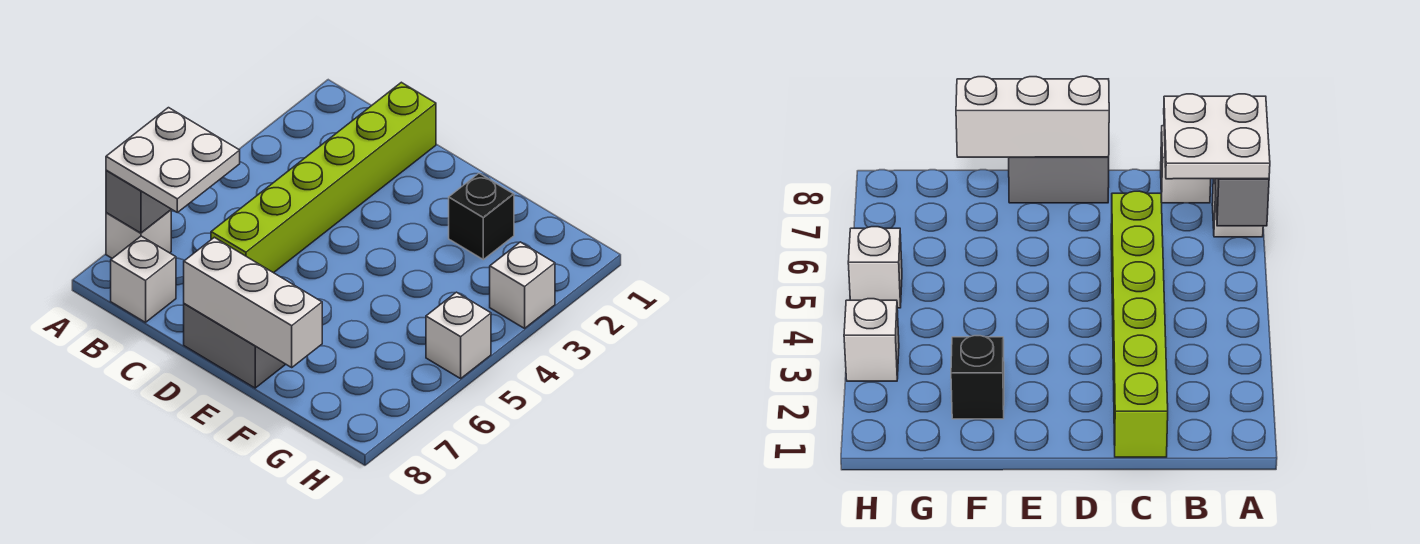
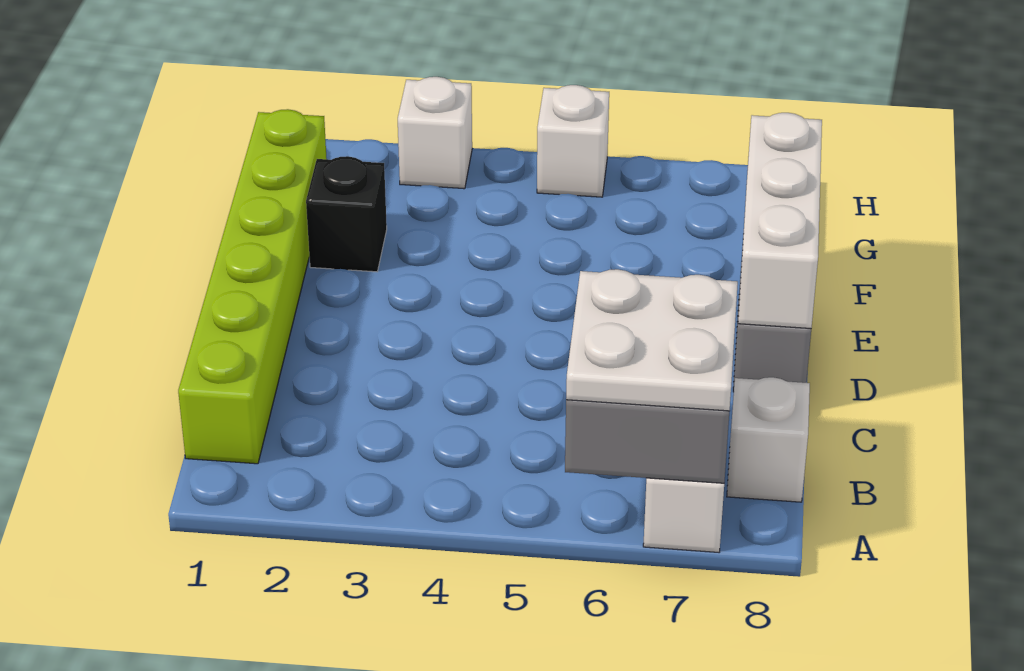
lime brick C1:C6 level 1 -> lime brick B1:G1 level 1

